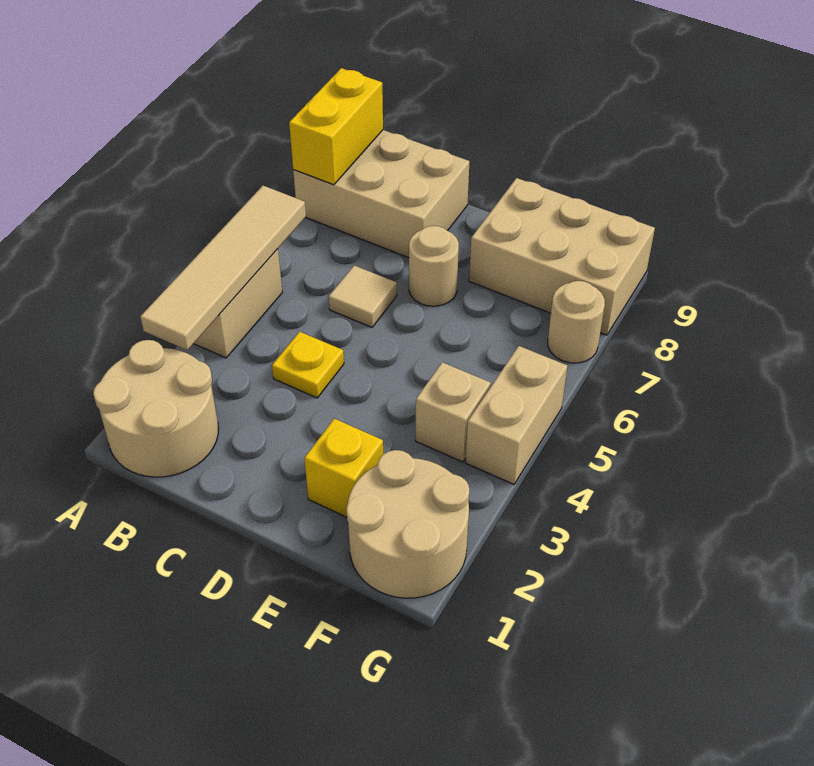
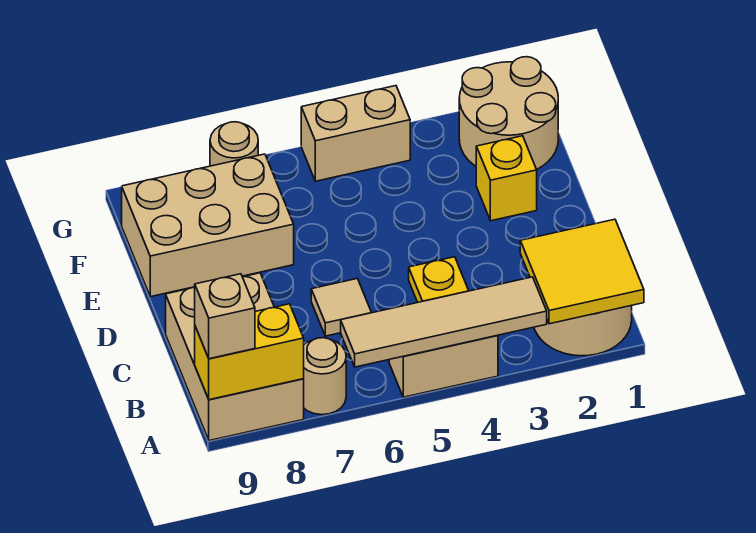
none -> yellow tile A1:B2 level 2
tan round brick D7 level 1 -> tan round brick A7 level 1
tan brick E8:G9 level 1 -> tan brick E7:F9 level 1
tan brick F4 level 1 -> tan brick A9 level 3

